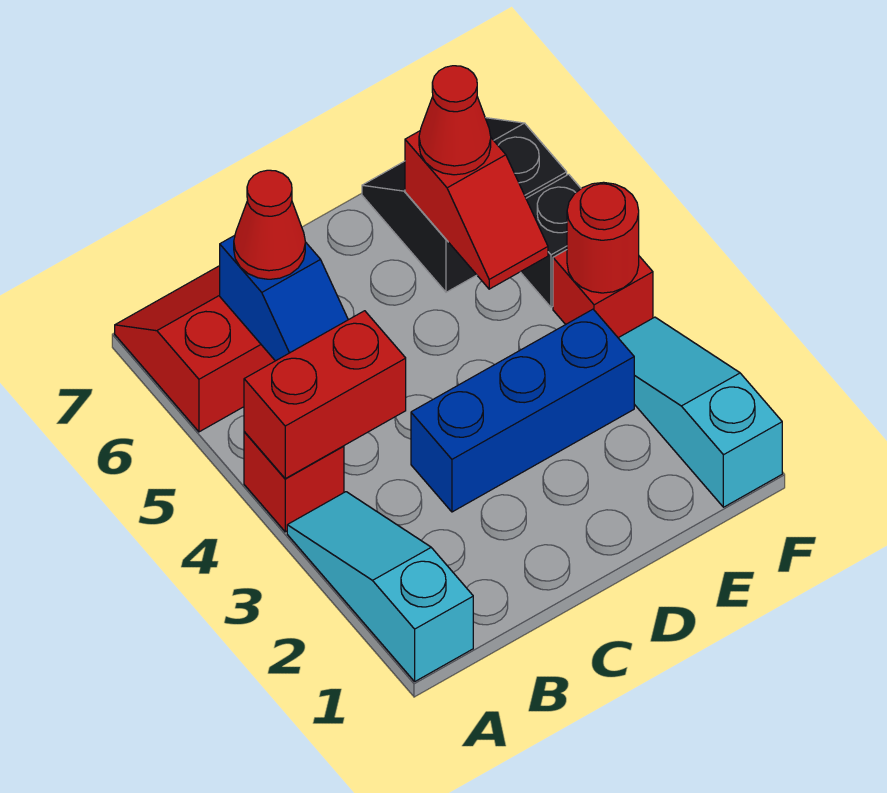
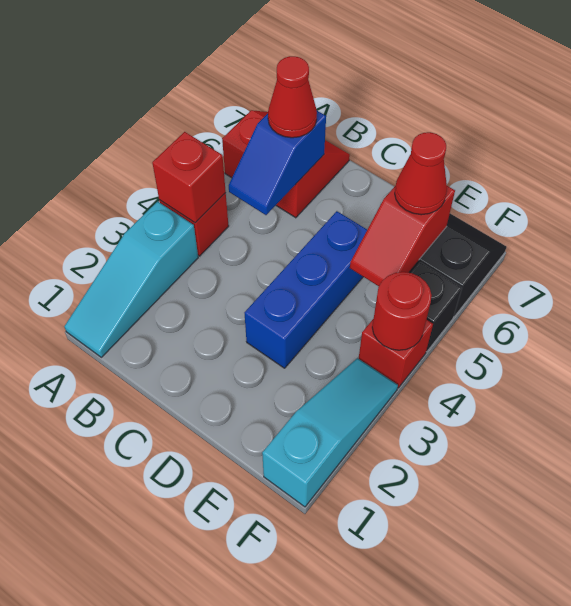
cyan slope A1:A3 level 1 top 1 -> cyan slope A1:A3 level 1 top 3
red brick A4:B4 level 2 -> red brick A4 level 2
blue brick C3:E3 level 1 -> blue brick D3:D5 level 1

